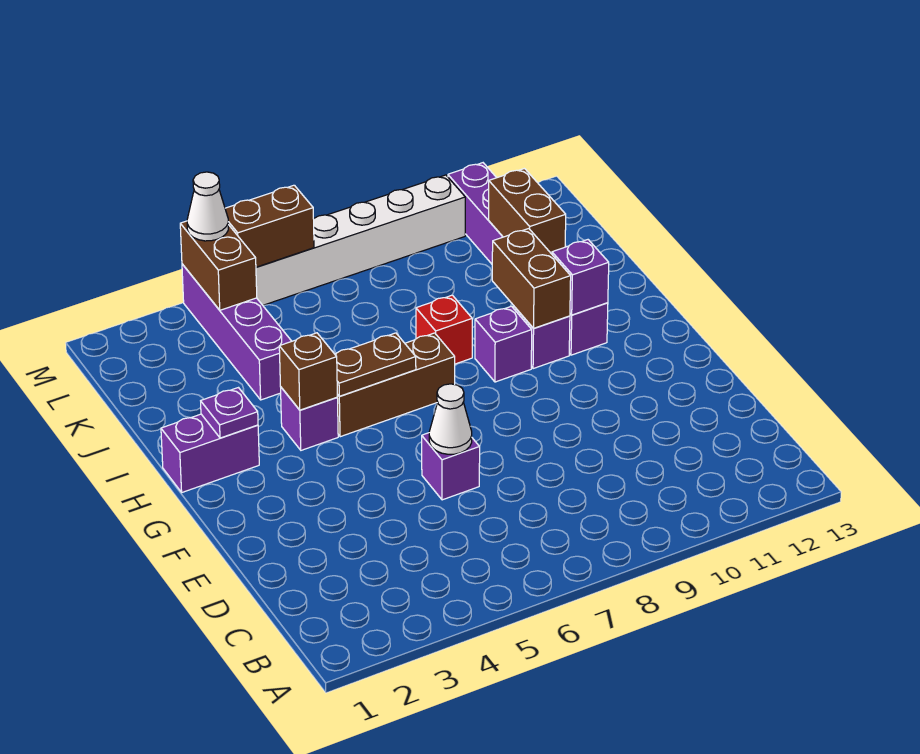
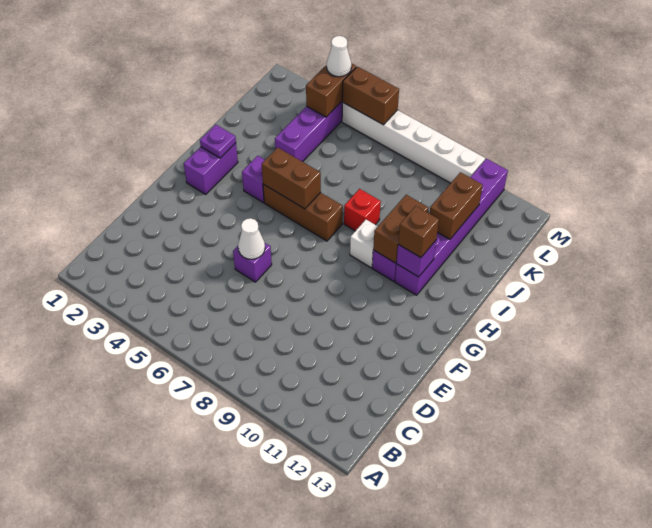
purple brick H1:H2 level 1 -> purple brick G2:H2 level 1
brown brick H4 level 2 -> brown brick H11 level 3
brown plate H5:H6 level 2 -> brown brick H5:H6 level 2
purple brick H9 level 1 -> white brick H9 level 1

